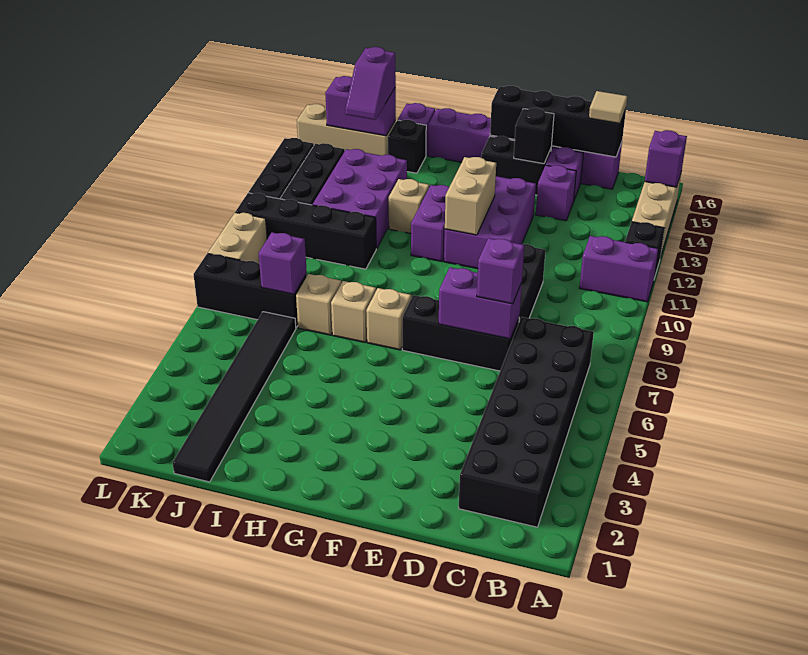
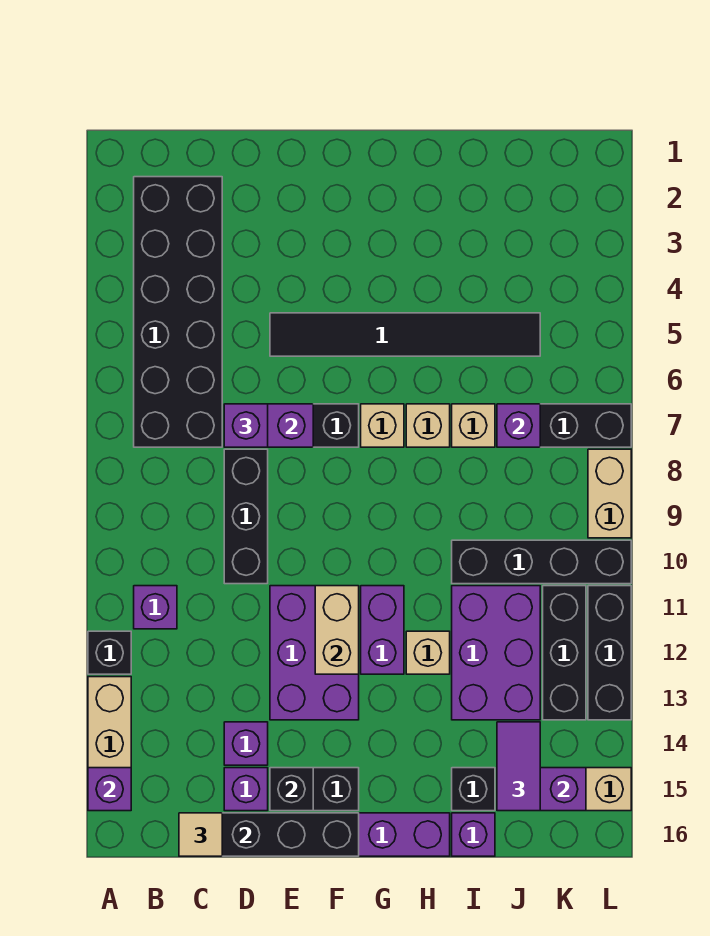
purple brick A11:B11 level 1 -> purple brick B11 level 1
black tile J1:J6 level 1 -> black tile E5:J5 level 1
purple slope J14:J15 level 3 top 15 -> purple tile J14:J15 level 3

